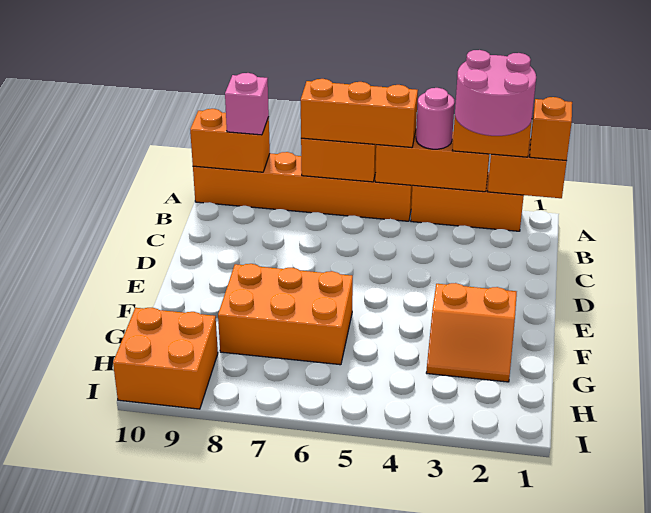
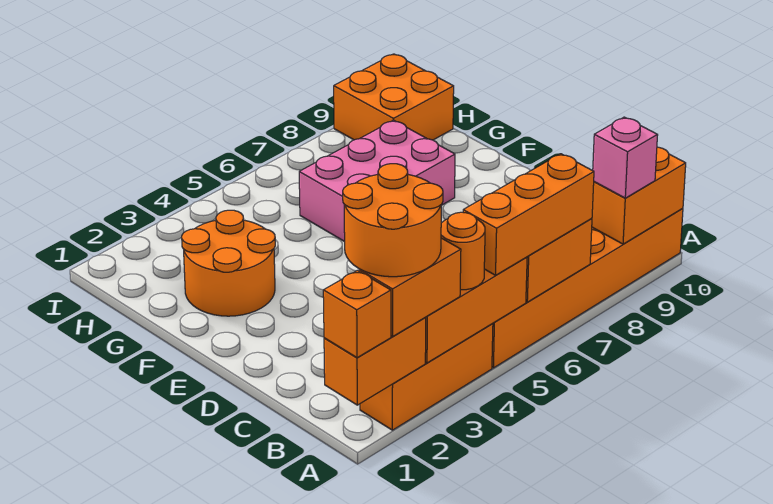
pink round brick A2:B3 level 4 -> orange round brick A2:B3 level 4
pink round brick A4 level 3 -> orange round brick A4 level 3
orange slope F2:G3 level 1 top F -> orange round brick F2:G3 level 1
orange brick F6:G8 level 1 -> pink brick F6:G8 level 1

